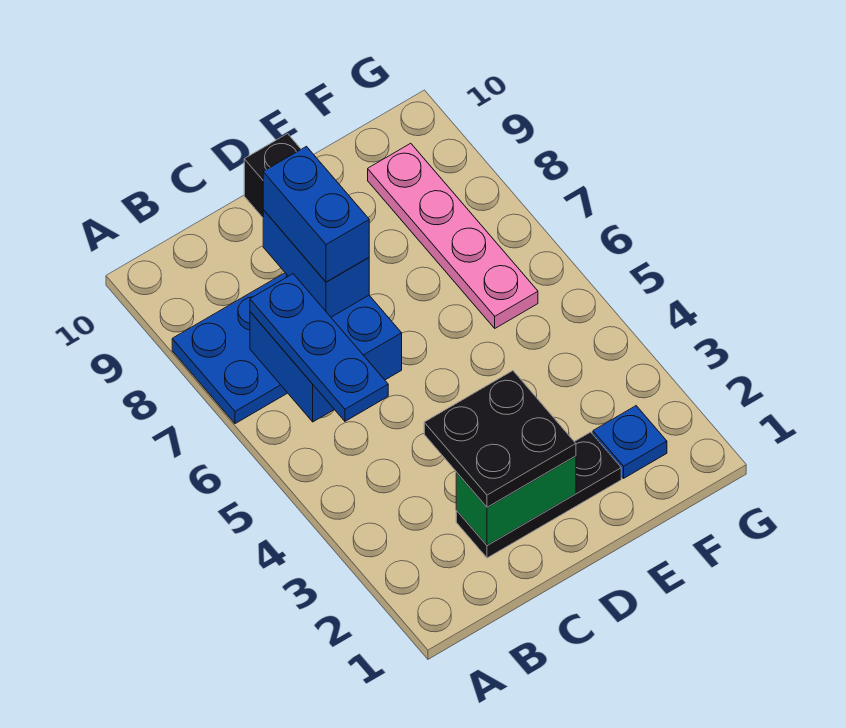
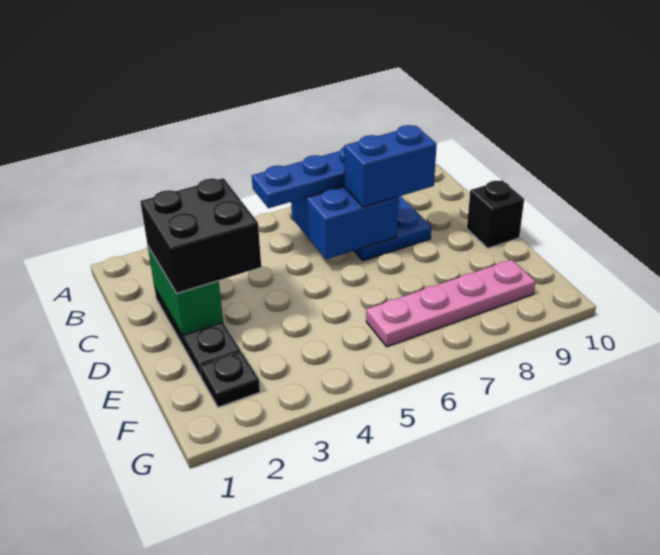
black plate C2:D3 level 3 -> black brick C2:D3 level 3
blue brick C7:C8 level 4 -> none
blue plate F2 level 1 -> black plate F2 level 1

